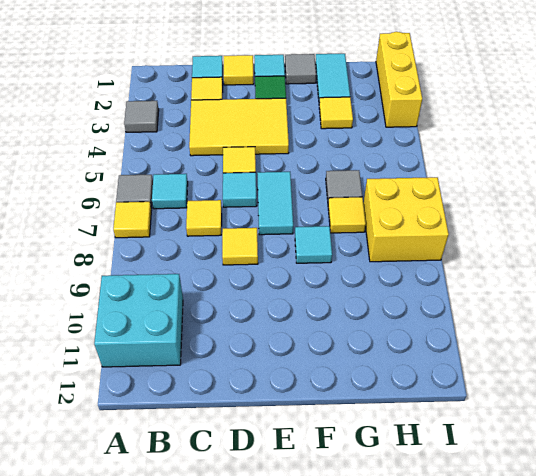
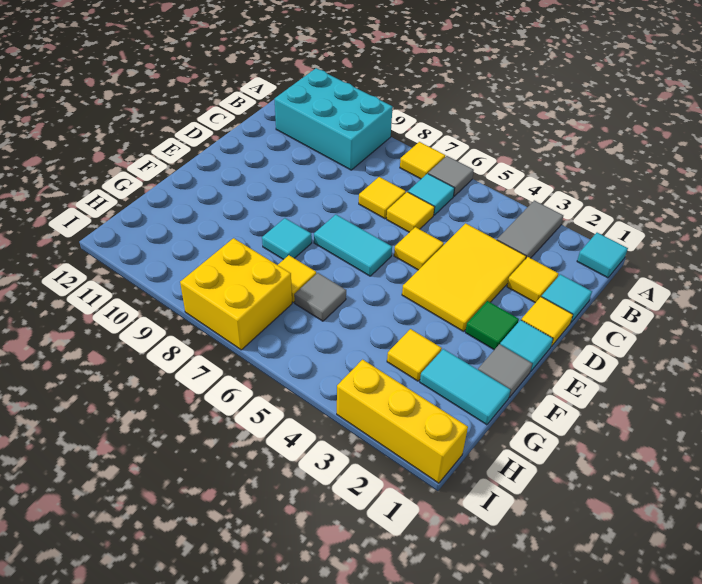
grey tile A3 level 1 -> grey tile A3:B3 level 1
cyan brick A10:B11 level 1 -> cyan brick A9:B11 level 1
cyan tile D6 level 1 -> cyan tile A1 level 1
yellow tile D8 level 1 -> yellow tile C6 level 1

